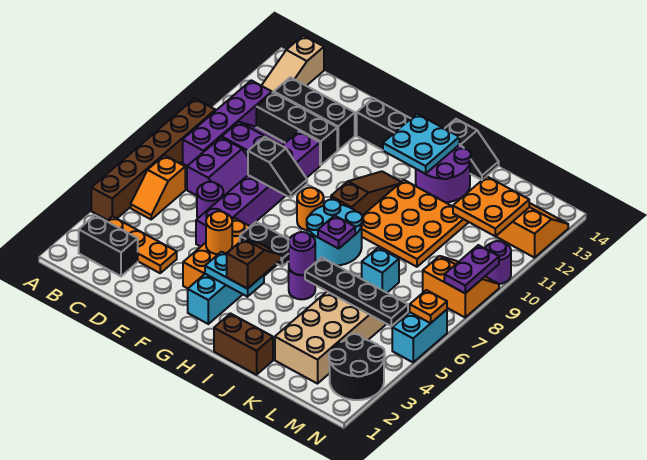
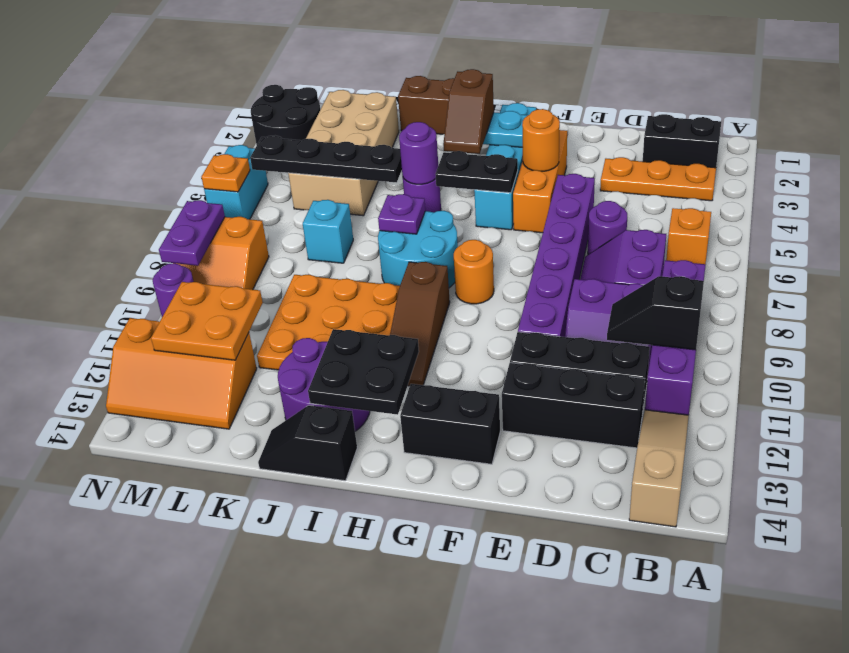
brown brick A4:A9 level 1 -> none
black slope E8:F8 level 2 top E -> black slope B10:C10 level 2 top B
cyan plate H12:I13 level 2 -> black plate H12:I13 level 2

